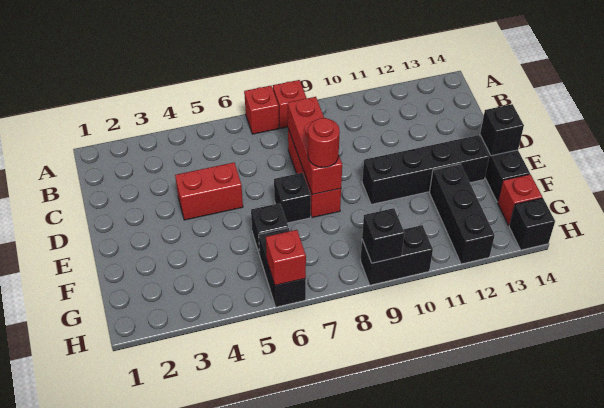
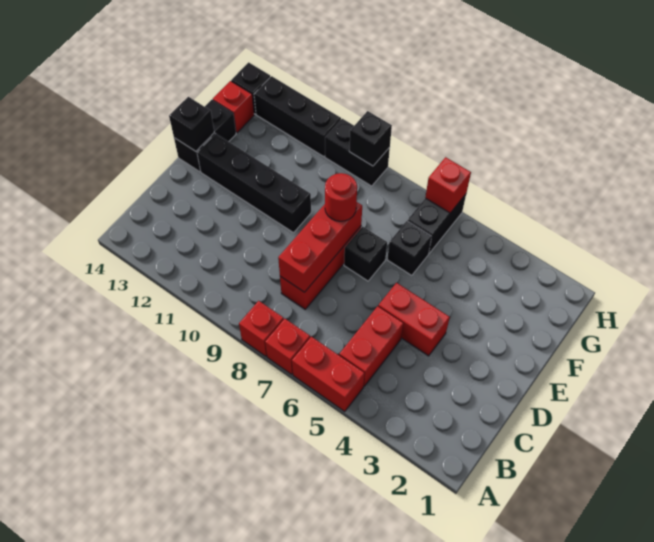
none -> red brick A5:A6 level 1
none -> red brick B5:C5 level 1
black brick F12:H12 level 1 -> black brick H11:H13 level 1

